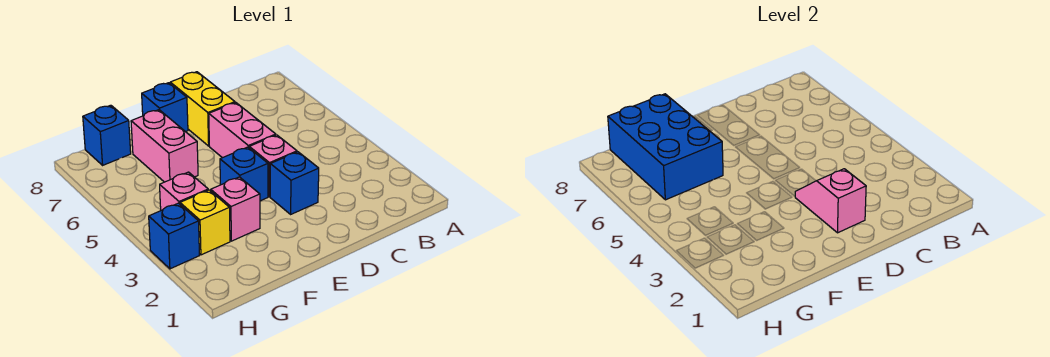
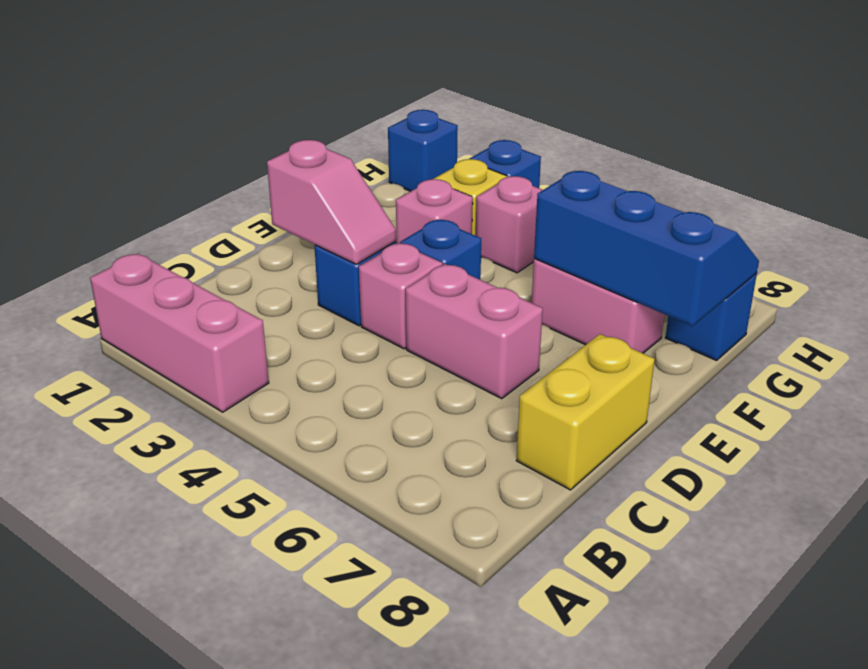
none -> pink brick A1:A3 level 1
yellow brick D7:D8 level 1 -> yellow brick C8:D8 level 1
blue brick E8 level 1 -> blue brick H1 level 1
blue brick F6:G8 level 2 -> blue slope F6:G8 level 2 top F

